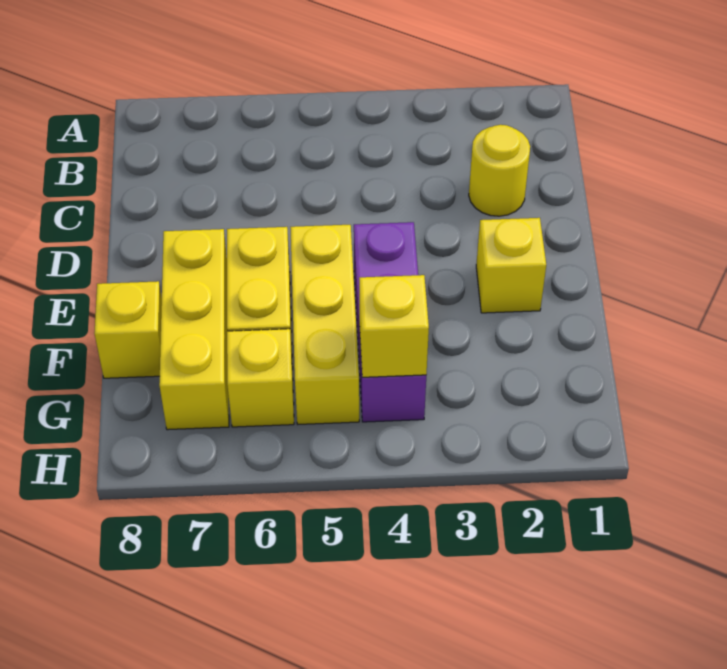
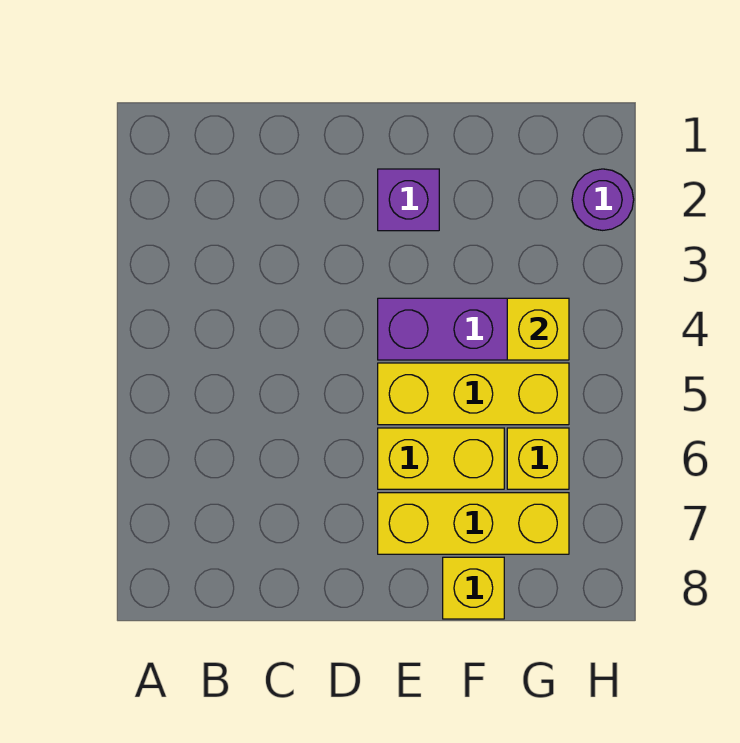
yellow round brick C2 level 1 -> none
yellow brick E2 level 1 -> purple brick E2 level 1
none -> purple round brick H2 level 1

